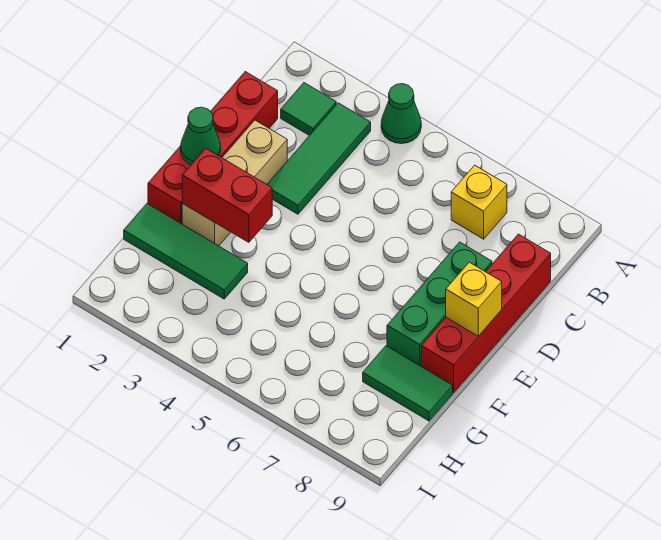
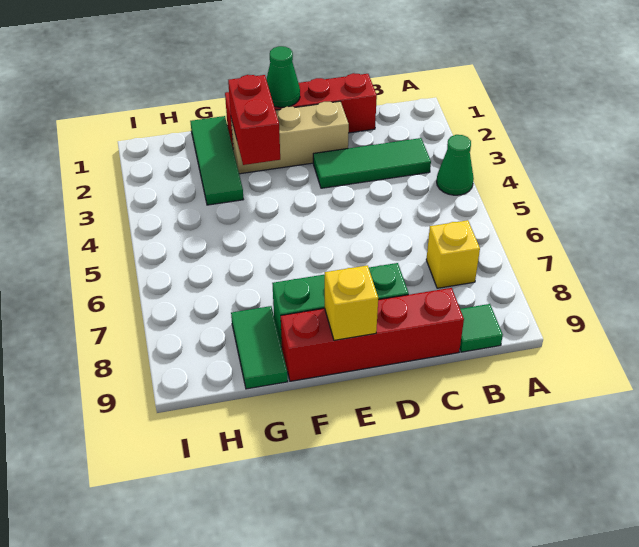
green tile B2 level 1 -> green tile B9 level 1

